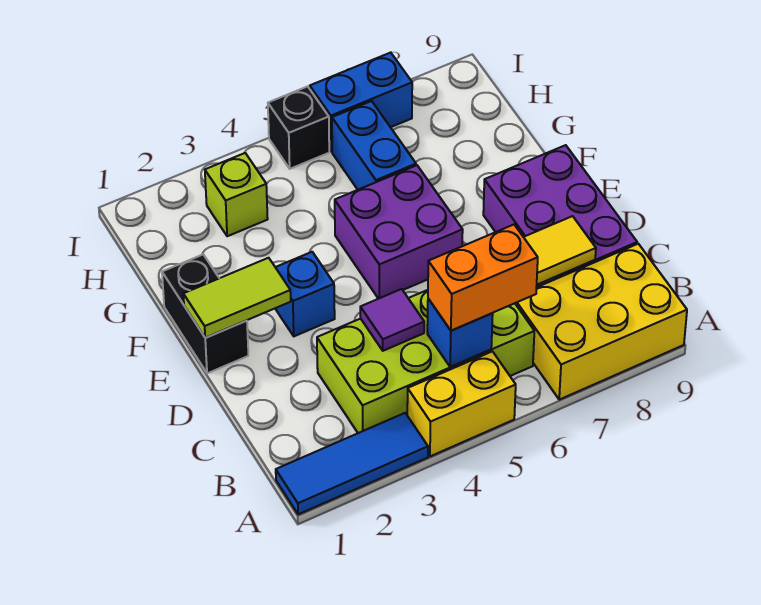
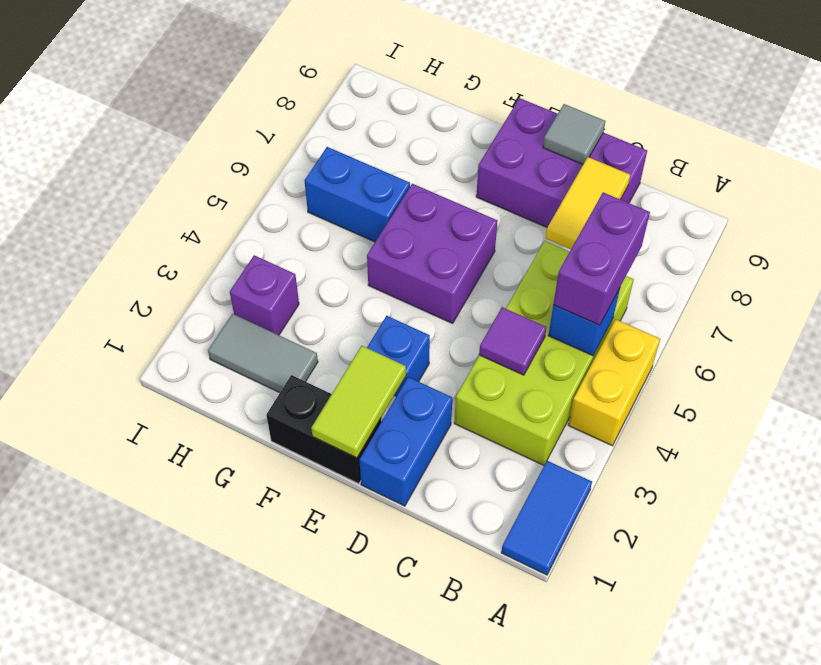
blue tile A1:A3 level 1 -> blue tile A1:A2 level 1
yellow brick A7:B9 level 1 -> none
orange brick B5:B6 level 3 -> purple brick B5:B6 level 3
none -> grey tile D9 level 2
none -> grey tile G2:H2 level 1
lime brick H3 level 1 -> purple brick H3 level 1
black brick I5 level 1 -> none
blue brick I6:I7 level 1 -> blue brick D1:D2 level 1

